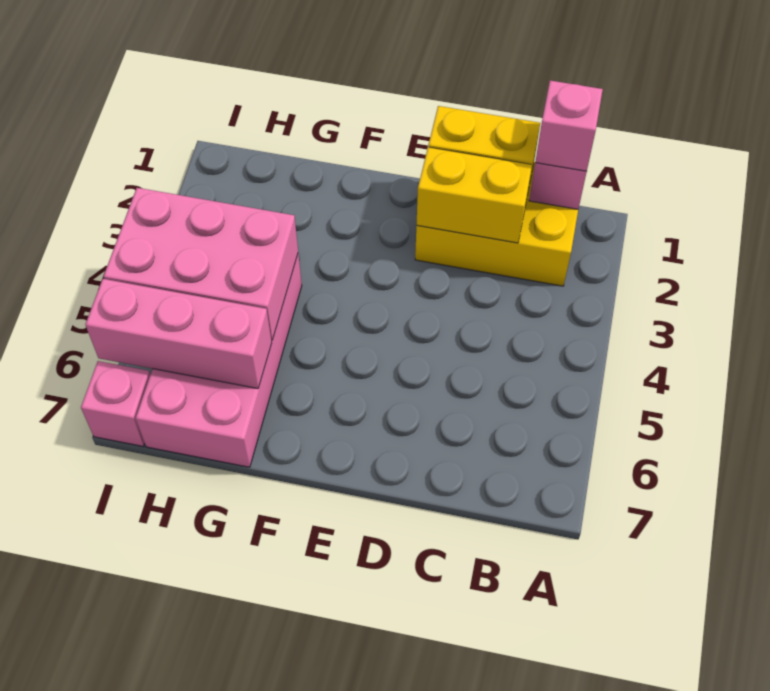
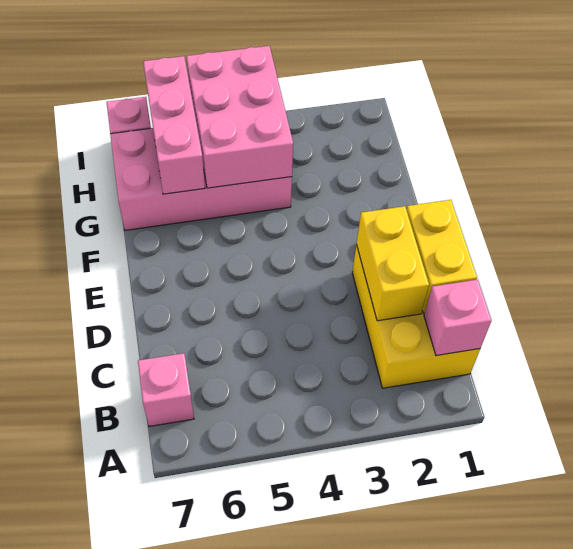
pink brick B1 level 3 -> pink brick B7 level 1

